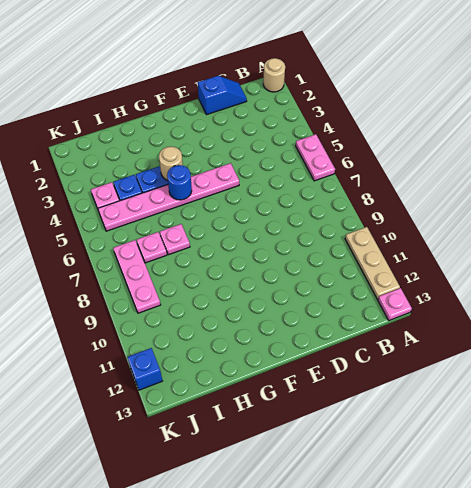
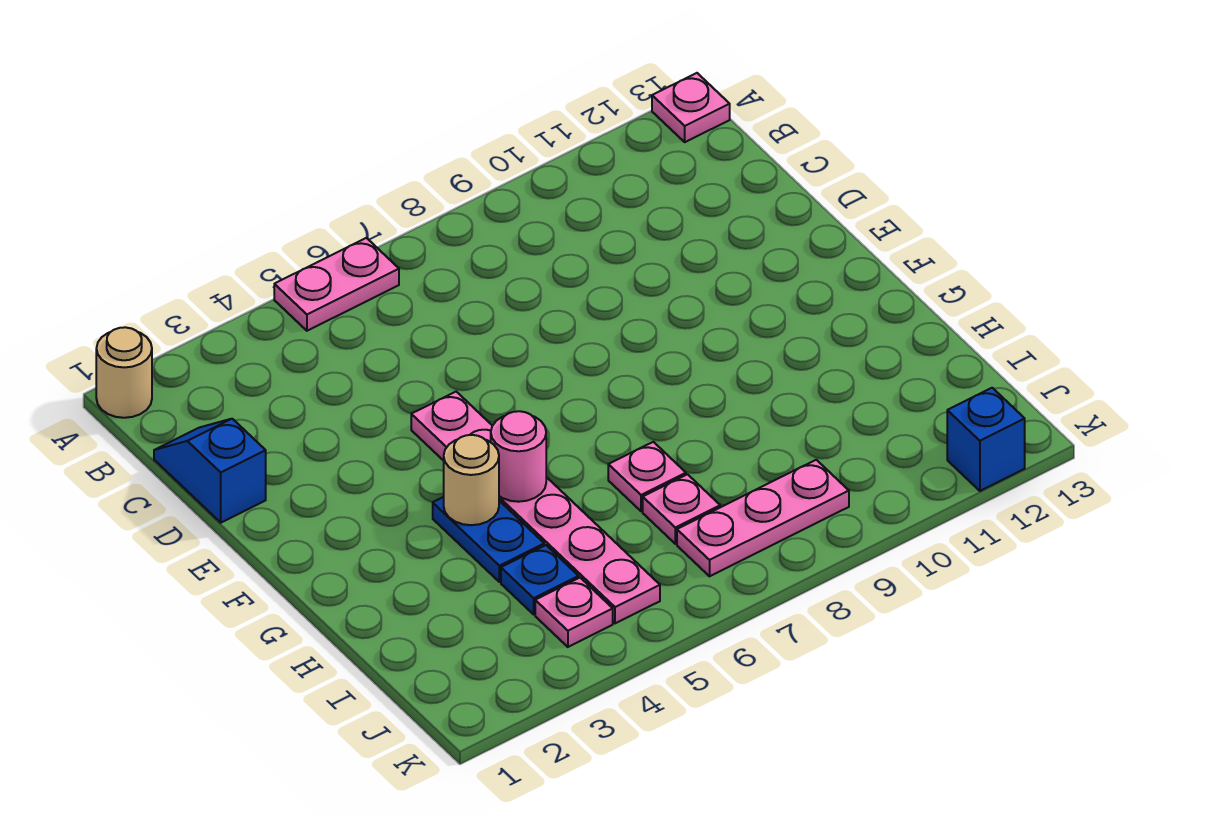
tan plate A10:A12 level 1 -> none
blue round brick G5 level 2 -> pink round brick G5 level 2

